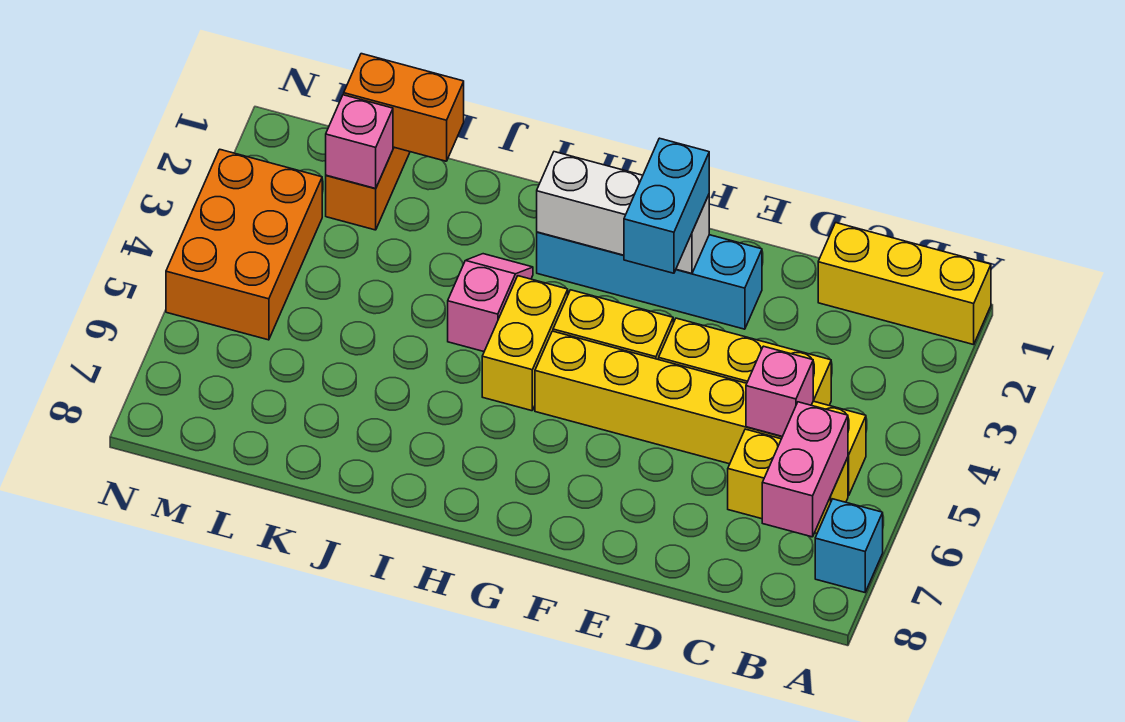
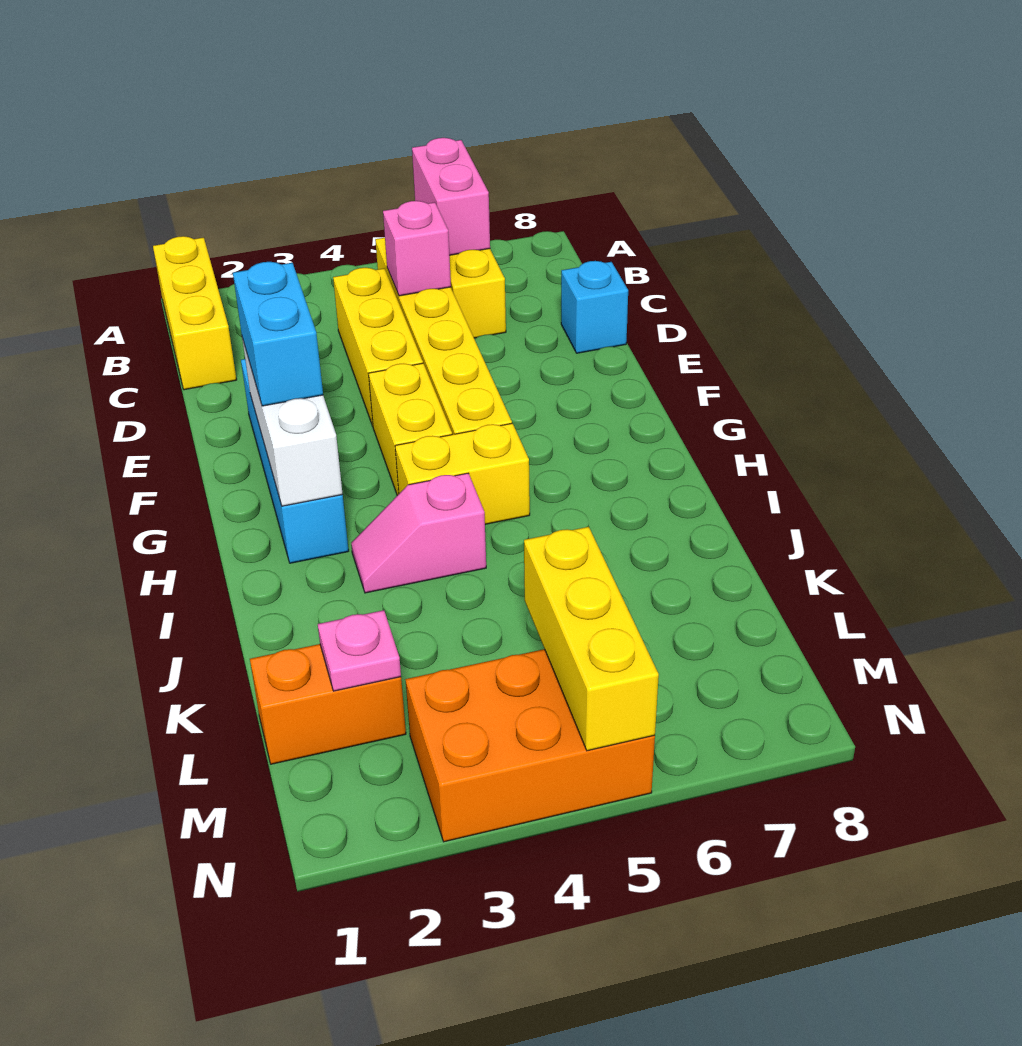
cyan brick A7 level 1 -> cyan brick D8 level 1
pink brick B6:B7 level 2 -> pink brick A6:B6 level 2
cyan brick F2:F3 level 3 -> cyan brick F2:G2 level 3
orange brick K1:L1 level 2 -> none
pink brick L2 level 2 -> pink plate L2 level 2
none -> yellow brick L5:N5 level 2

